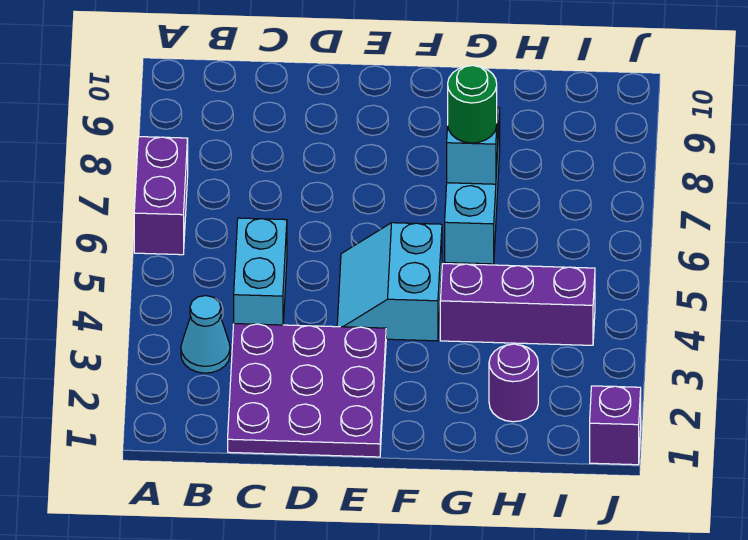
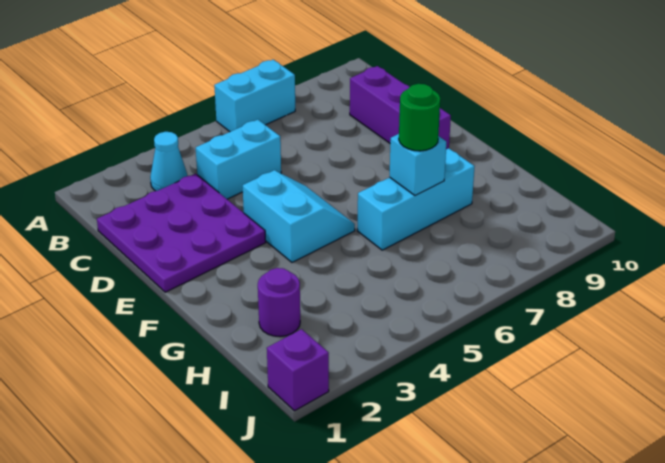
purple brick A6:A7 level 1 -> cyan brick A6:A7 level 1
cyan slope E4:F5 level 1 top F -> cyan slope E4:F5 level 1 top 4
purple brick G4:I4 level 1 -> purple brick C9:E9 level 1

